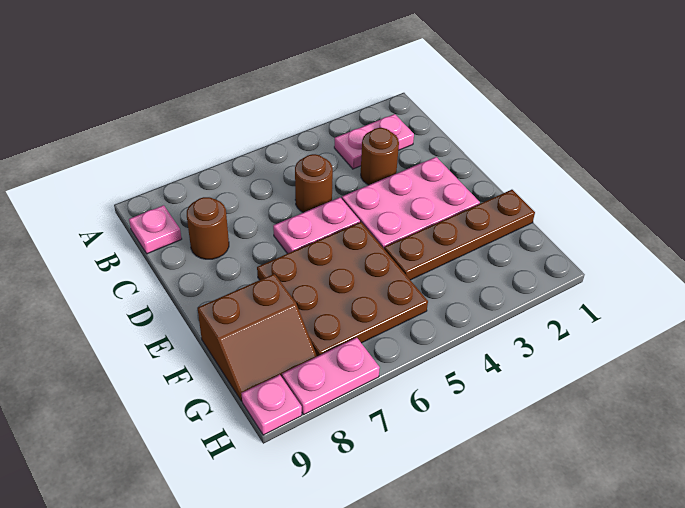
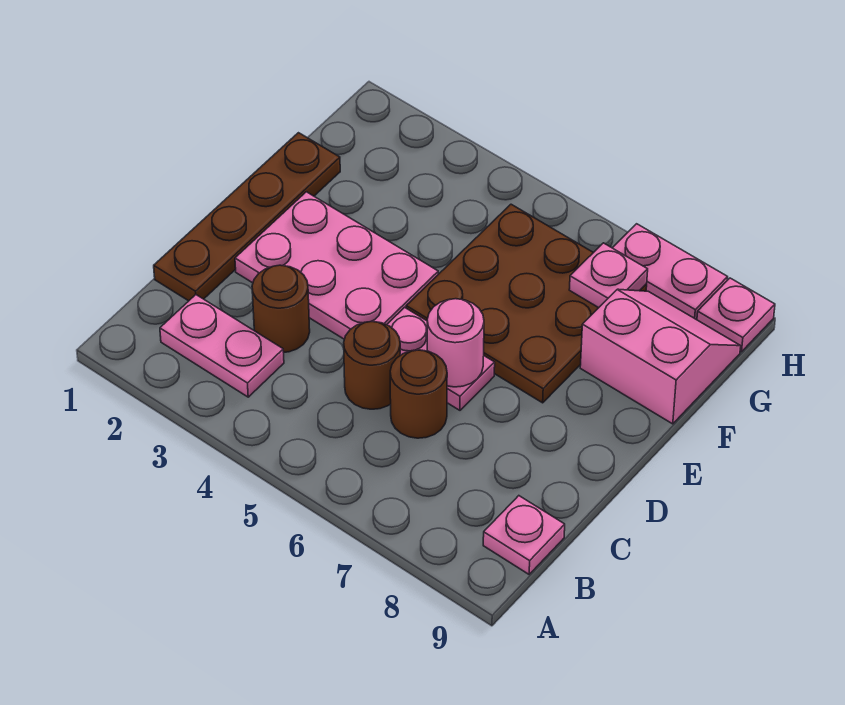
brown round brick C8 level 1 -> brown round brick C6 level 1
none -> pink round brick D6 level 2
brown plate F1:F4 level 1 -> brown plate C1:F1 level 1
brown slope F8:G9 level 1 top F -> pink slope F8:G9 level 1 top F
none -> pink plate G7 level 2

